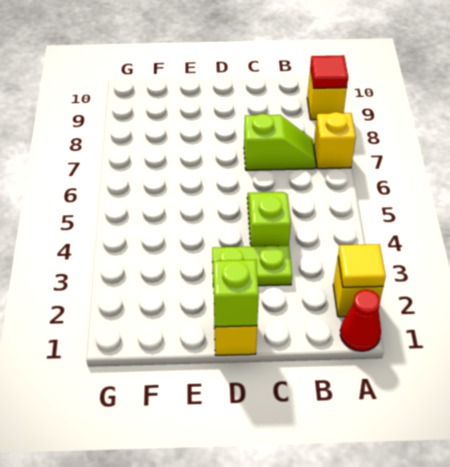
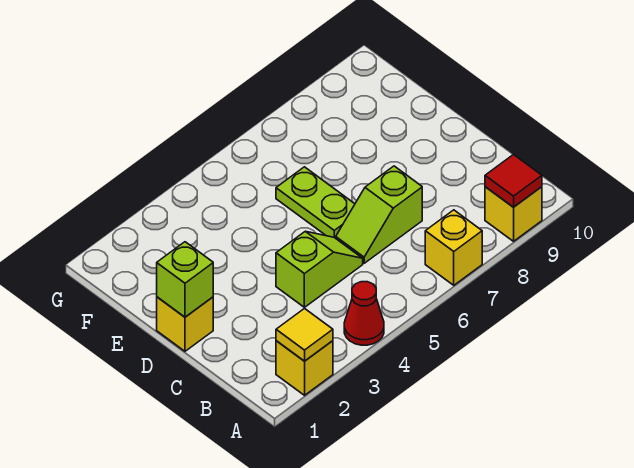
red cone A1 level 1 -> red cone A4 level 1
lime slope B7:C7 level 1 top C -> lime slope C6:C7 level 1 top 7
lime plate C3:D3 level 1 -> lime plate D6:E6 level 1

